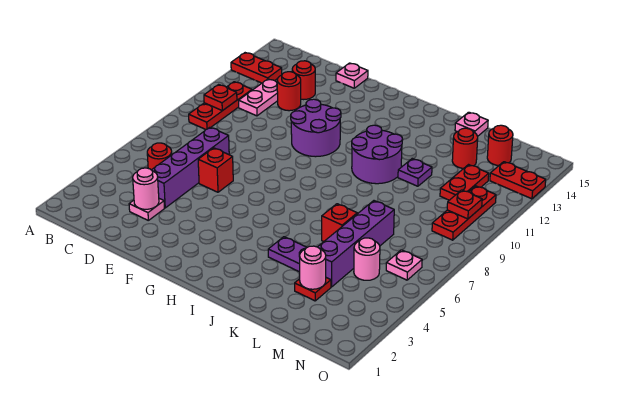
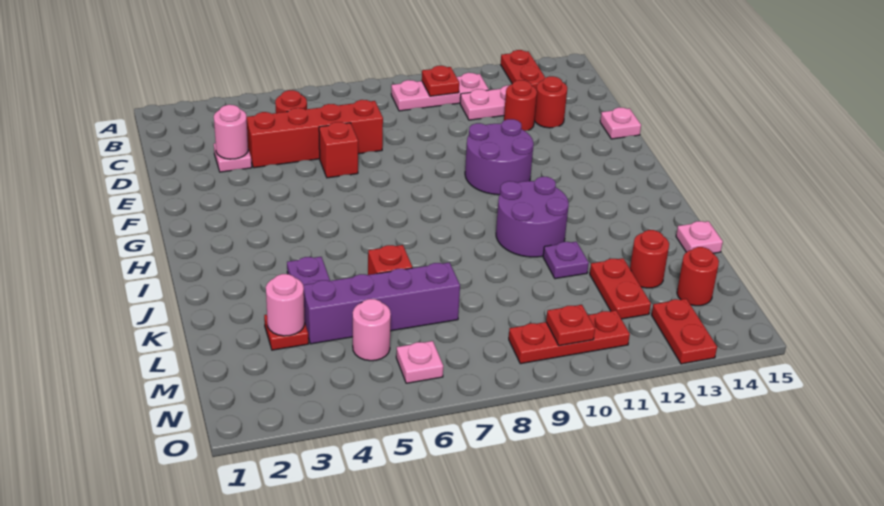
red plate B9:B11 level 1 -> pink plate B9:B11 level 1
purple brick D4:D7 level 1 -> red brick D4:D7 level 1
red plate M11:M12 level 1 -> red plate L12:M12 level 1

